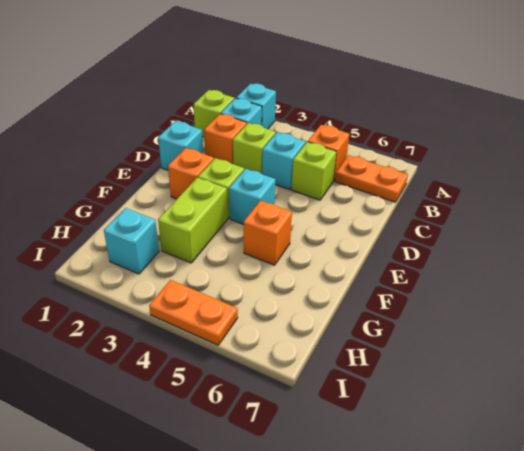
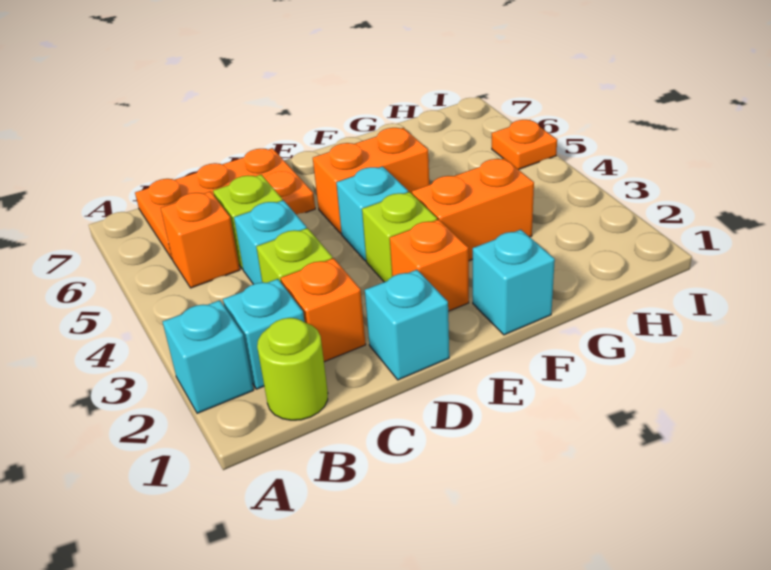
lime brick B1 level 1 -> lime round brick B1 level 1
orange plate B6:B7 level 1 -> orange plate B6:D7 level 1
lime brick F3:G3 level 1 -> orange brick F3:G3 level 1
orange brick F5 level 1 -> orange brick E5:F5 level 1
cyan brick H2 level 1 -> cyan brick F1 level 1
orange plate I4:I5 level 1 -> orange plate I5 level 1

